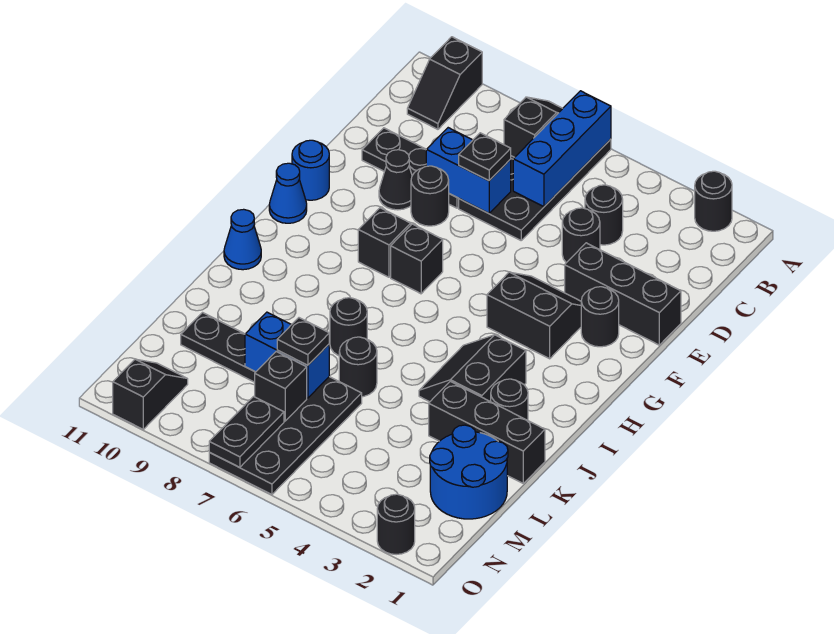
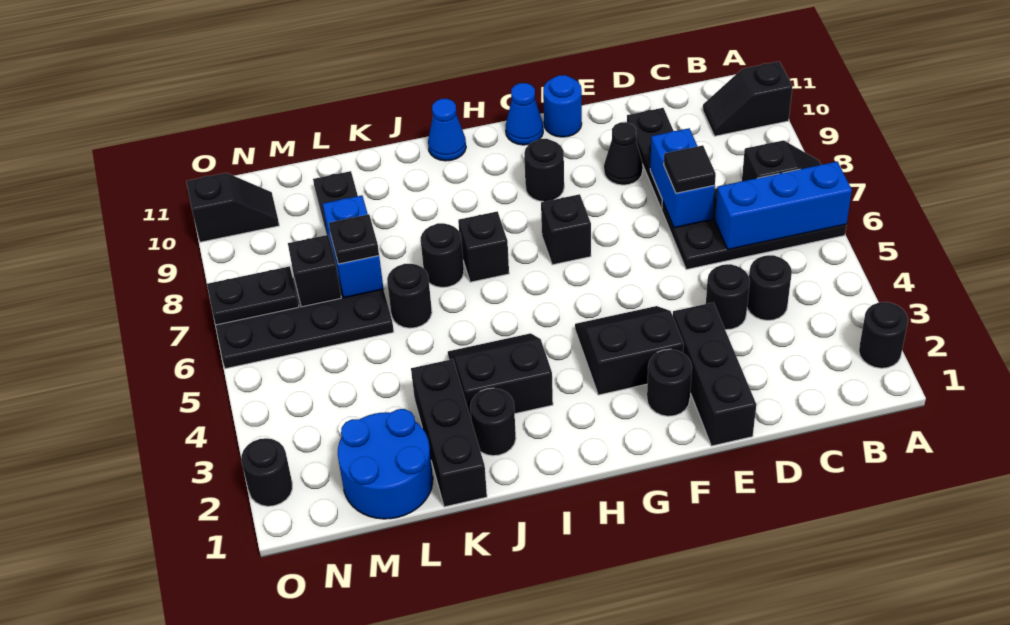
black plate D7 level 3 -> black tile D7 level 3
black round brick E8 level 1 -> black round brick G9 level 1
black slope F3:G4 level 1 top G -> black slope F3:G4 level 1 top 3
black brick G8 level 1 -> black brick I7 level 1

